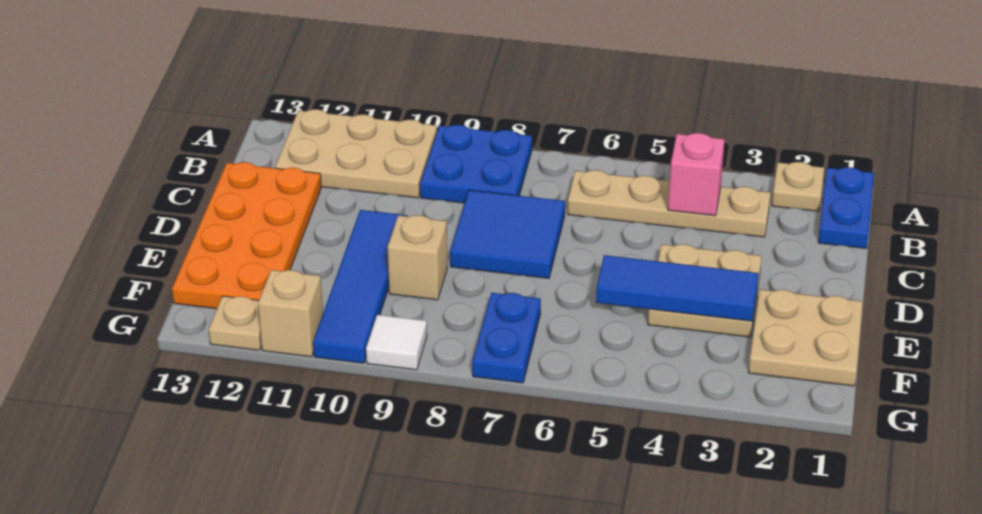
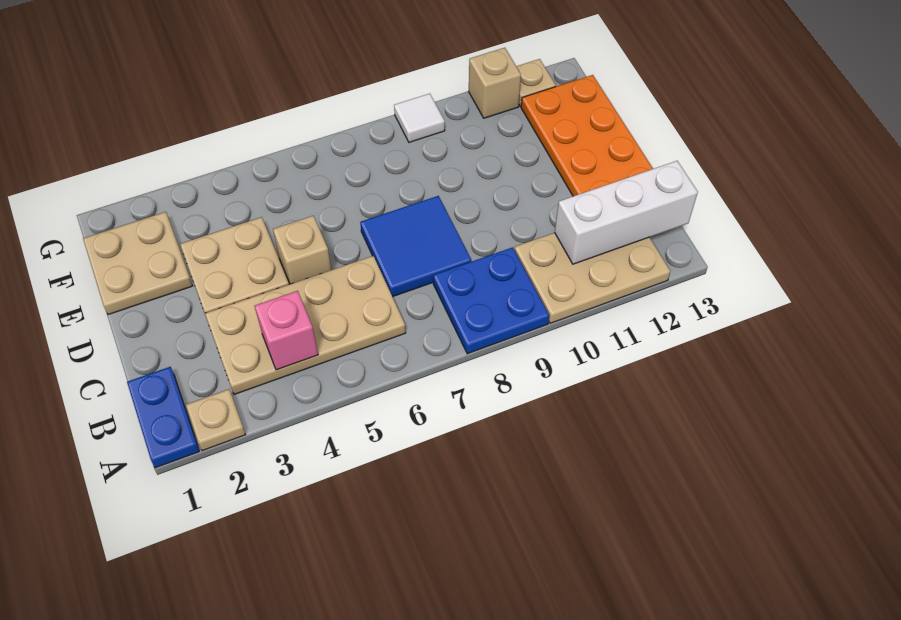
tan plate B3:B6 level 1 -> tan plate B3:C6 level 1
none -> white brick B11:B13 level 2
blue tile D10:G10 level 1 -> none
blue tile E3:E5 level 2 -> none
tan brick E9 level 1 -> tan brick D5 level 1
blue plate F7:G7 level 1 -> none

